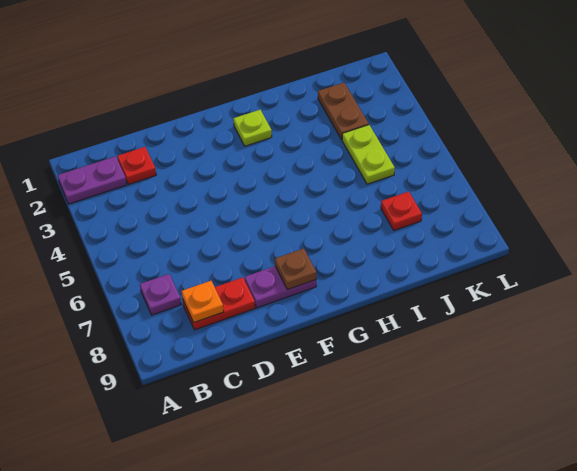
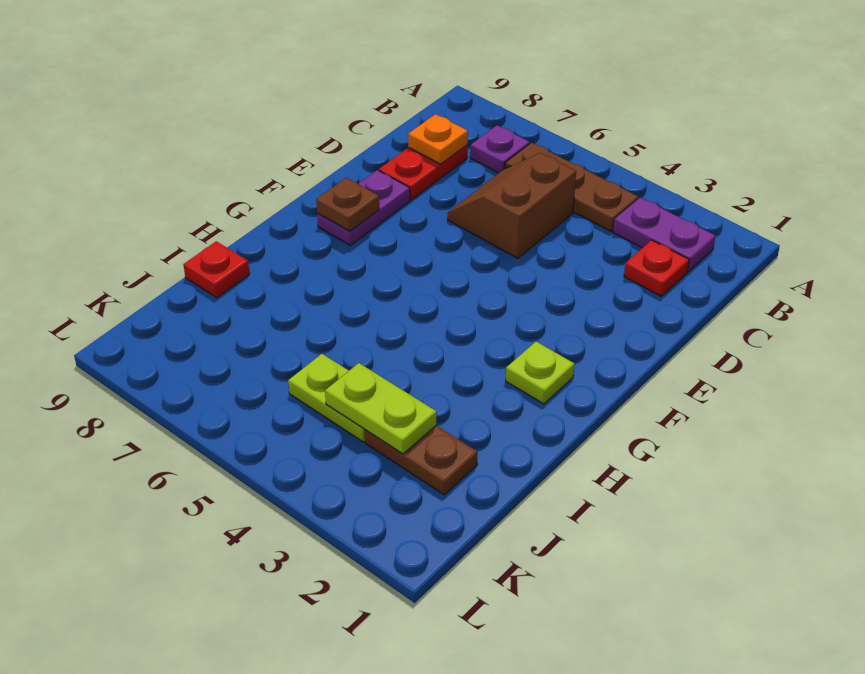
purple plate A2:B2 level 1 -> purple plate B2:B3 level 1
none -> brown plate B4:B6 level 1
none -> brown slope C5:D6 level 1 top 5
none -> lime plate J3:J4 level 2
red plate J7 level 1 -> red plate I9 level 1

